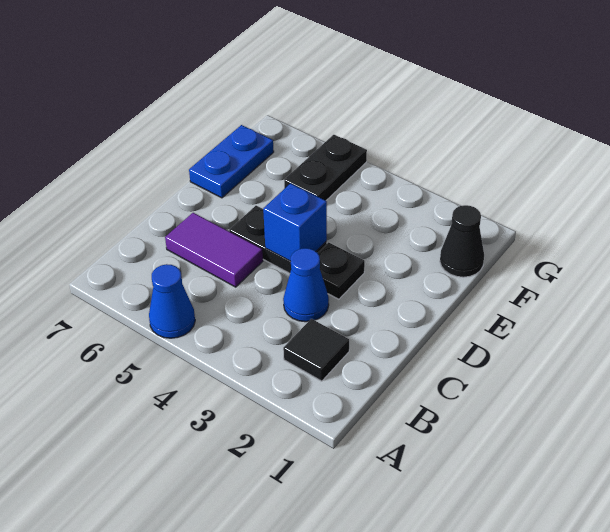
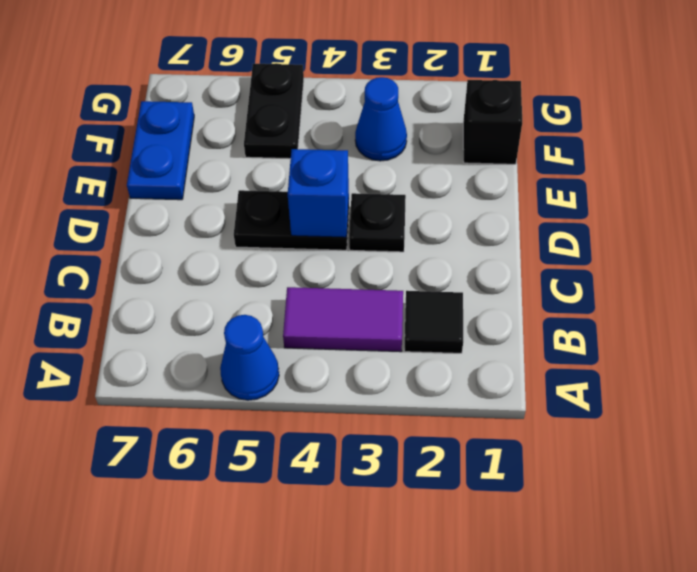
blue cone C3 level 1 -> blue cone F3 level 1
purple tile C5:C6 level 1 -> purple tile B3:B4 level 1
black cone F1 level 1 -> black brick F1 level 1

